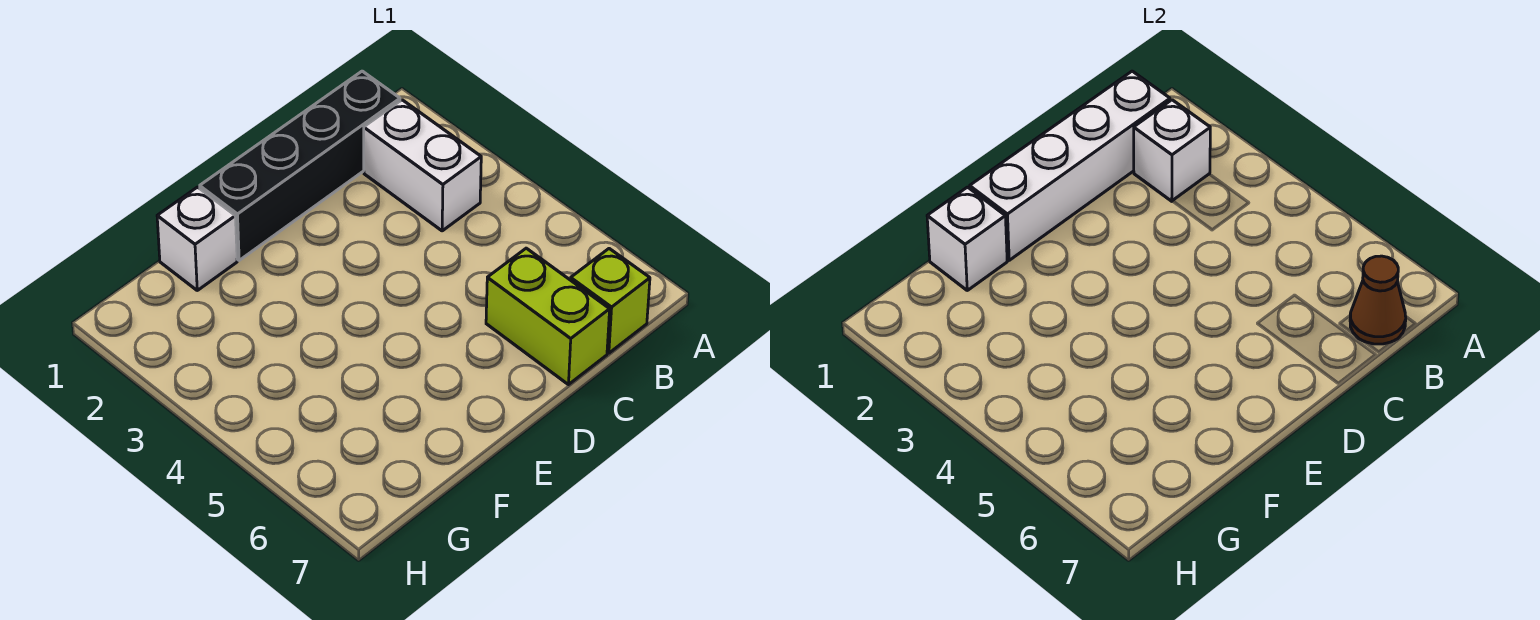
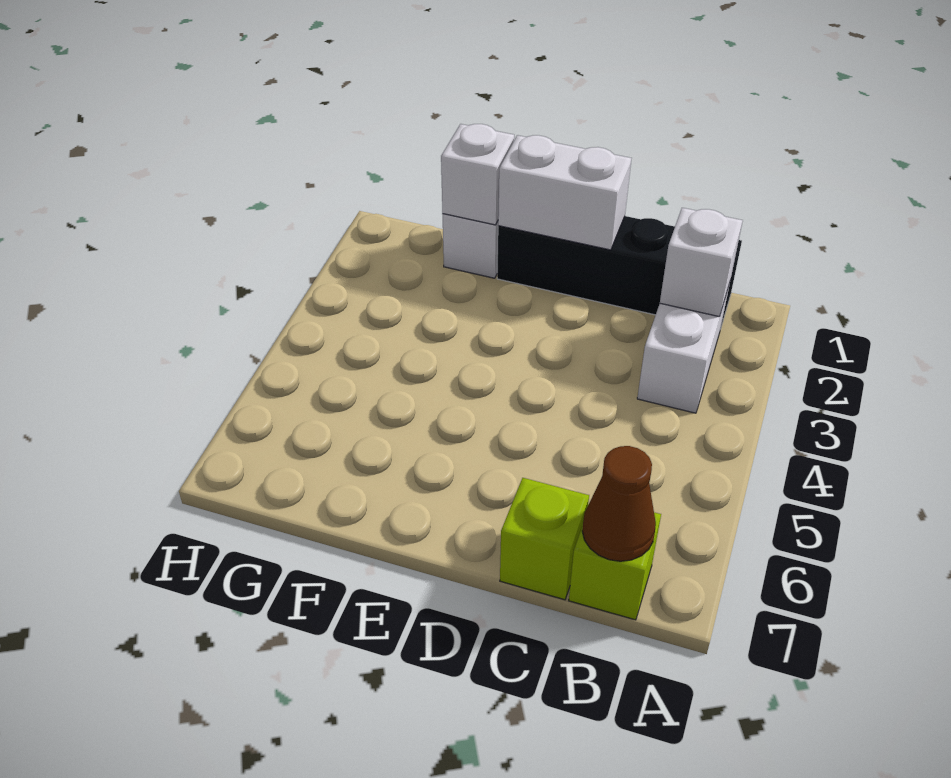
white brick B1:E1 level 2 -> white brick D1:E1 level 2
lime brick C6:C7 level 1 -> lime brick C7 level 1

